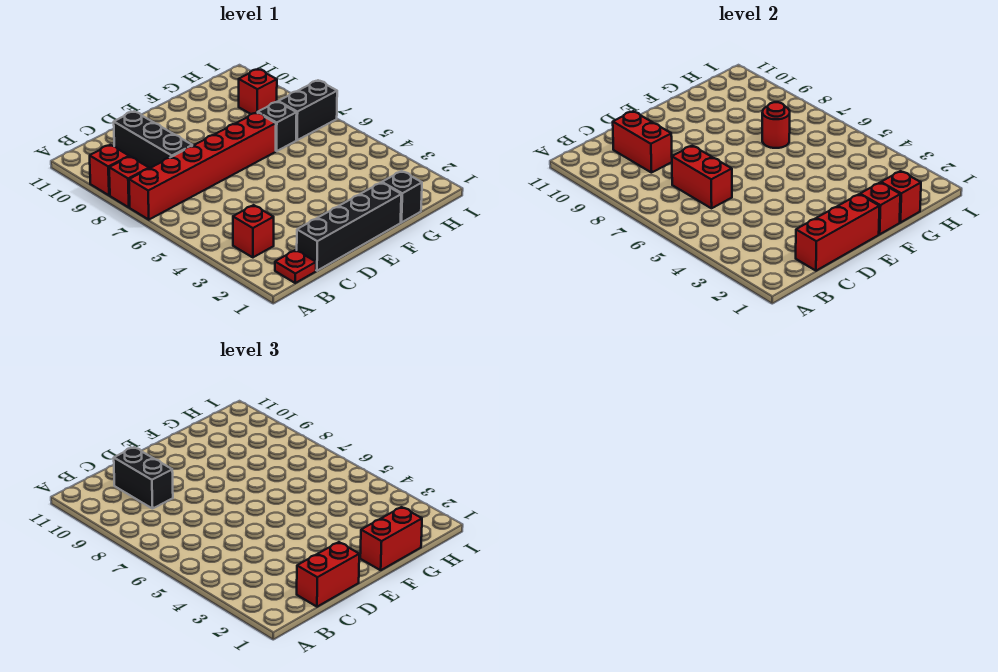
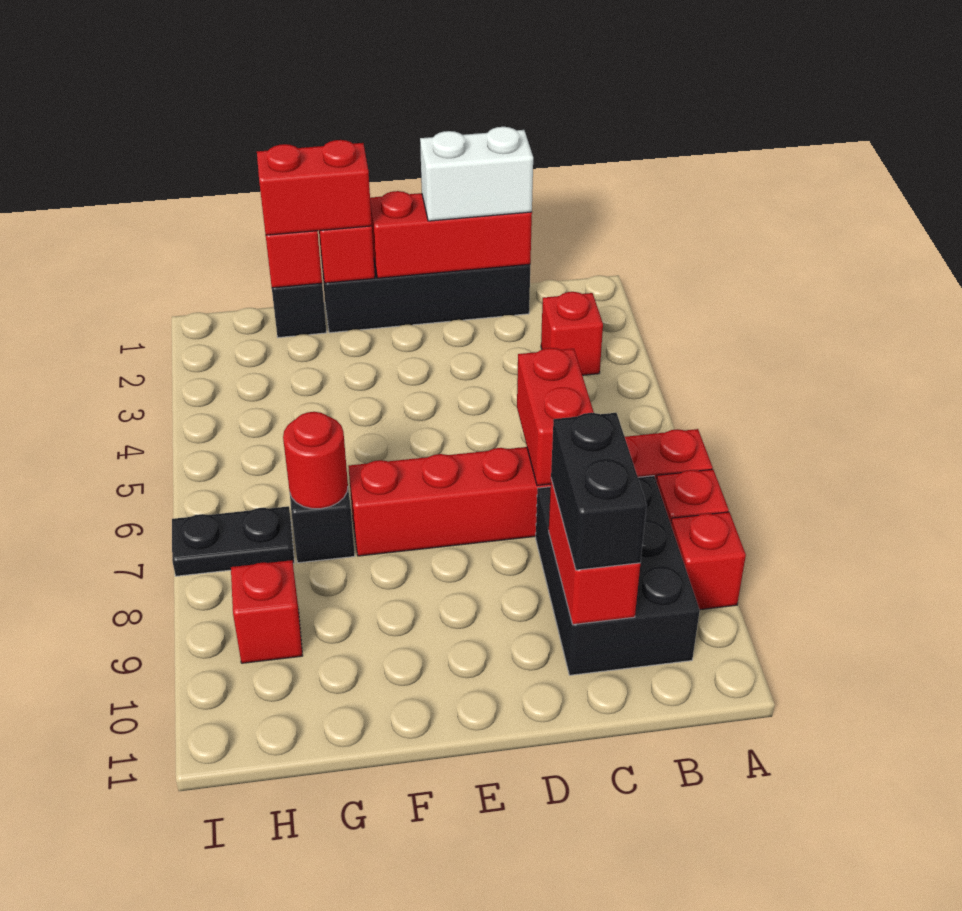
red plate B1 level 1 -> none
red brick C1:D1 level 3 -> white brick C1:D1 level 3
black brick C8:C10 level 1 -> black brick B8:C10 level 1
black brick H7:I7 level 1 -> black plate H7:I7 level 1

